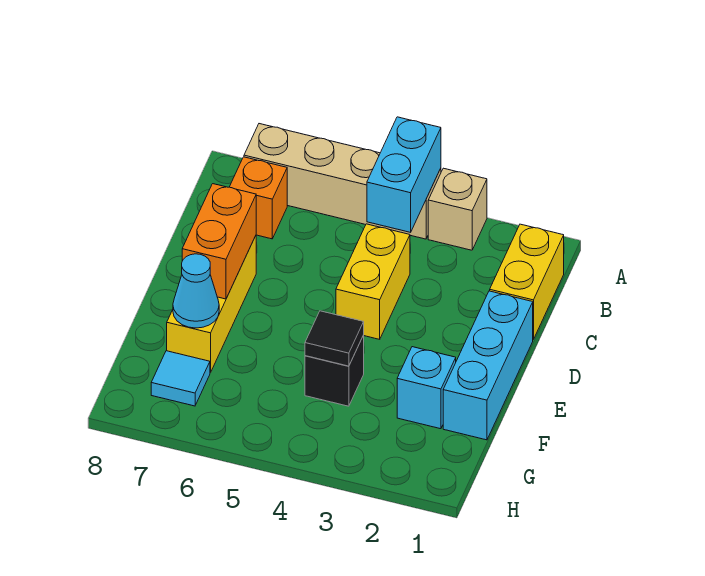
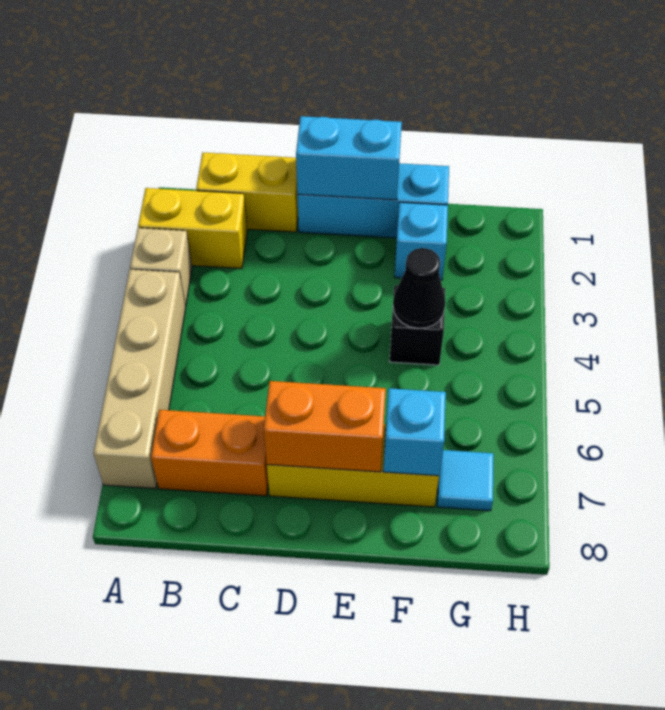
cyan brick A4:B4 level 2 -> cyan brick D1:E1 level 2
orange brick B7 level 1 -> orange brick B7:C7 level 1
yellow brick C4:D4 level 1 -> yellow brick A2:B2 level 1
black tile F4 level 2 -> black cone F4 level 2
cyan cone F7 level 2 -> cyan brick F7 level 2

